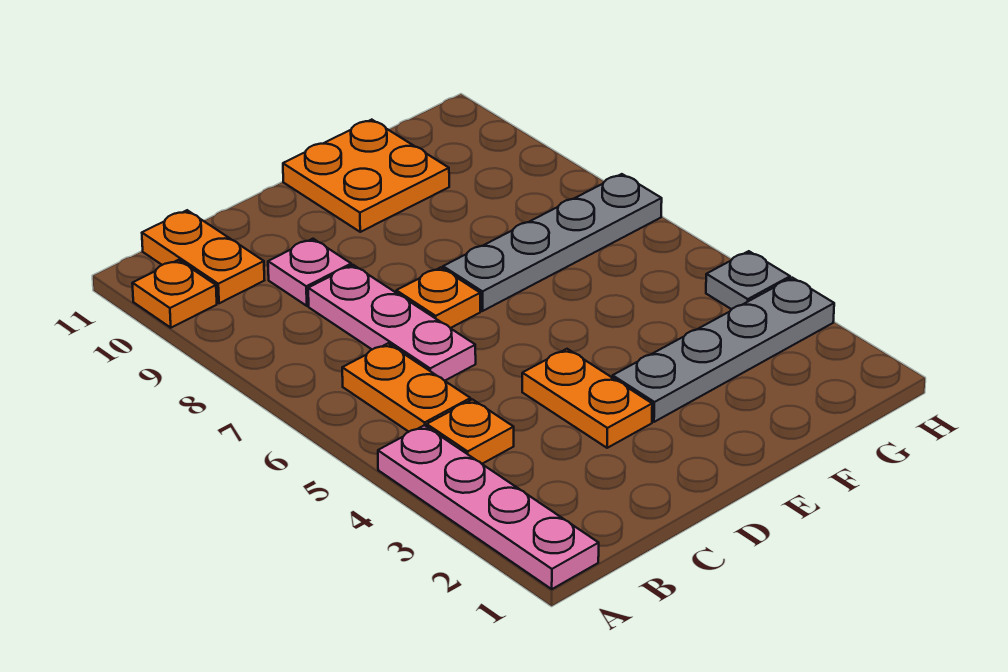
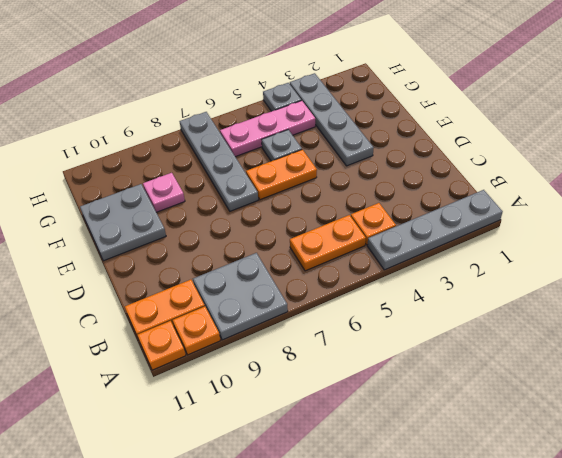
pink plate A1:A4 level 1 -> grey plate A1:A4 level 1
none -> grey plate A8:B9 level 1
pink plate C6:C8 level 1 -> pink plate G4:G6 level 1
pink plate C9 level 1 -> pink plate F9 level 1
orange plate D3:D4 level 1 -> orange plate E5:E6 level 1
orange plate D7 level 1 -> orange plate A11 level 1
orange plate E10:F11 level 1 -> grey plate E10:F11 level 1
none -> grey plate F5 level 1

